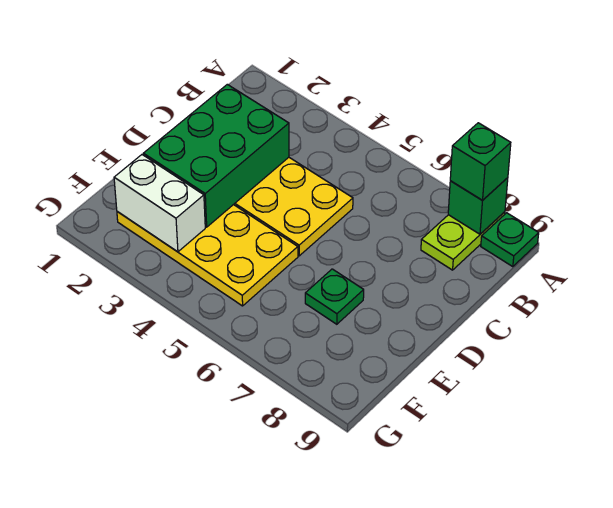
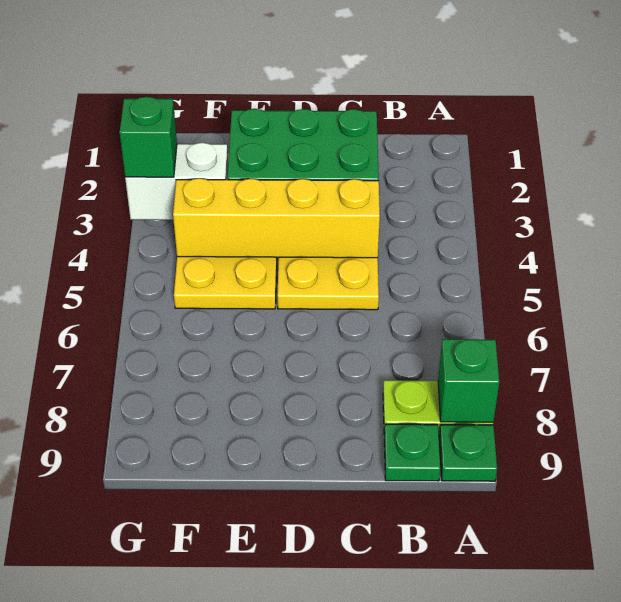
green brick A8 level 3 -> green brick G3 level 3
none -> yellow brick C4:F4 level 2
green plate E7 level 1 -> green plate B9 level 1
white brick F2:F3 level 2 -> white brick F3:G3 level 2

